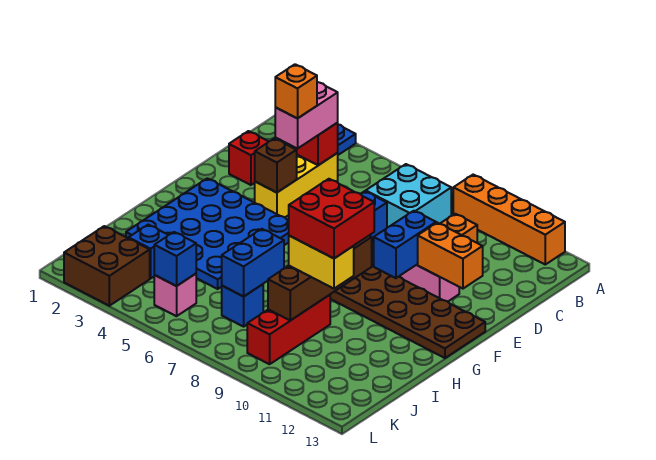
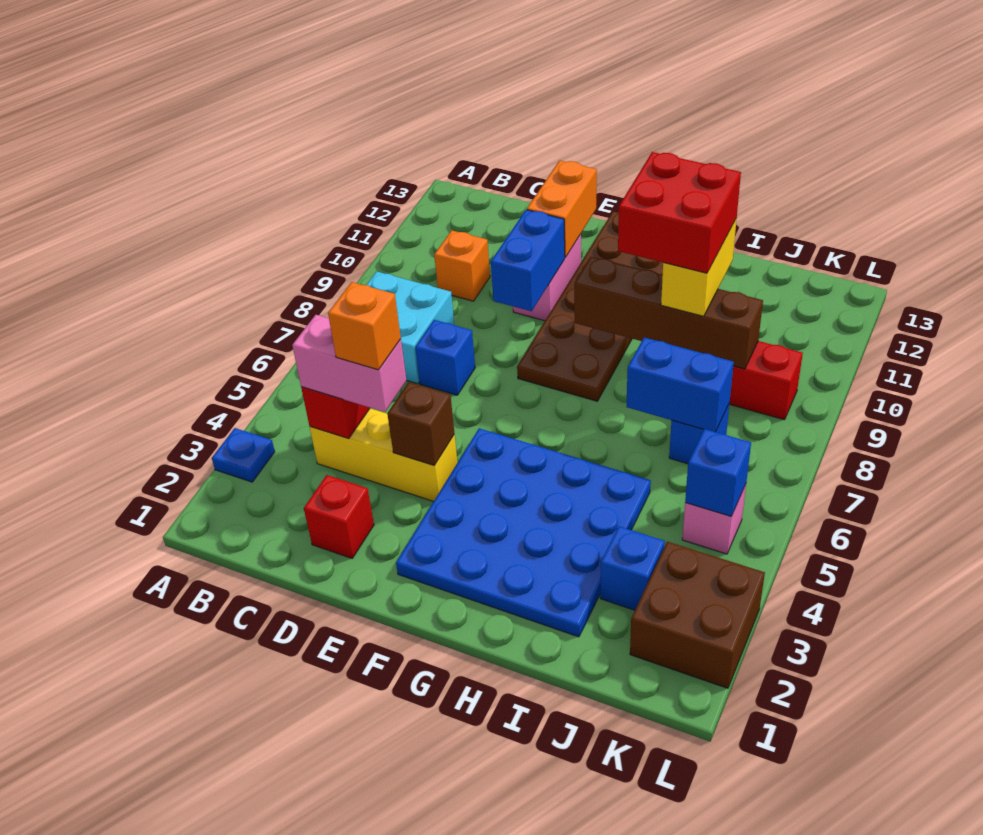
orange brick A9:A12 level 1 -> none
blue brick E10:F10 level 2 -> blue brick E9:E10 level 2

